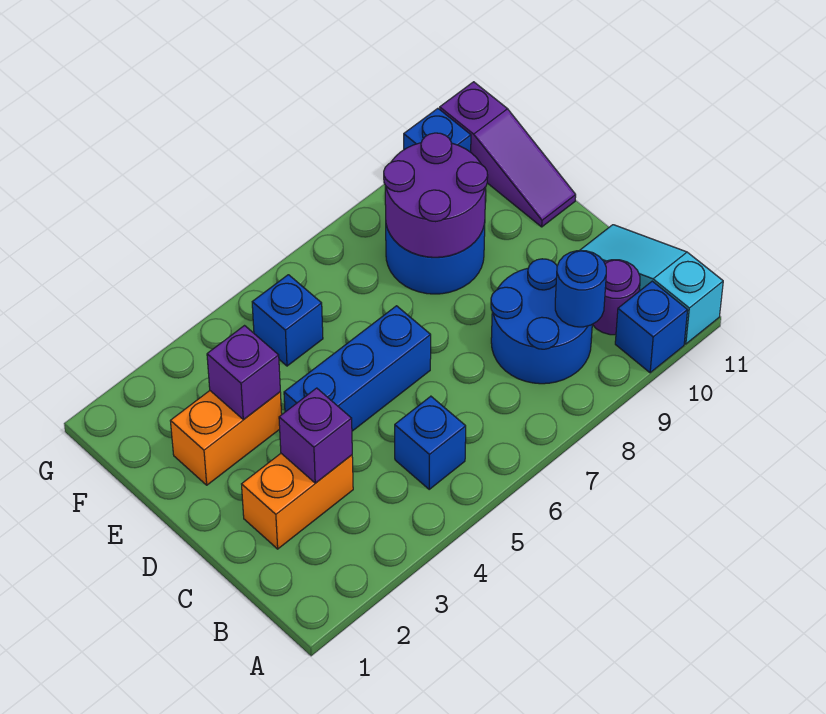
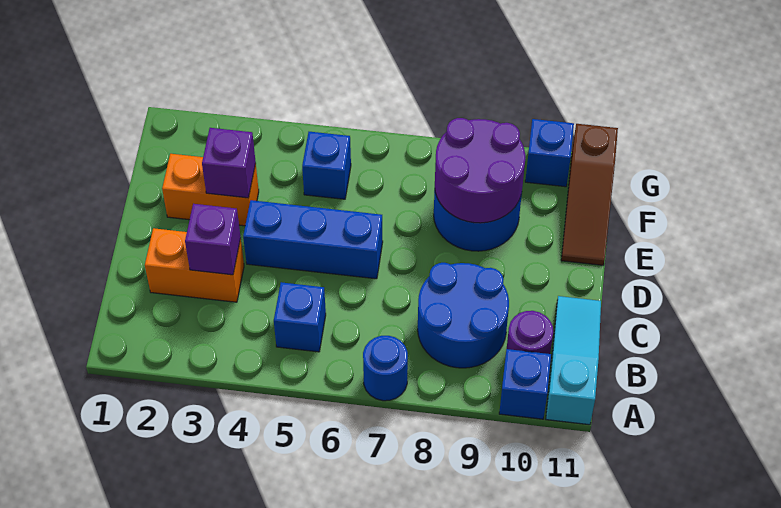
blue round brick B9 level 2 -> blue round brick A7 level 1
purple slope E11:G11 level 1 top G -> brown slope E11:G11 level 1 top G

